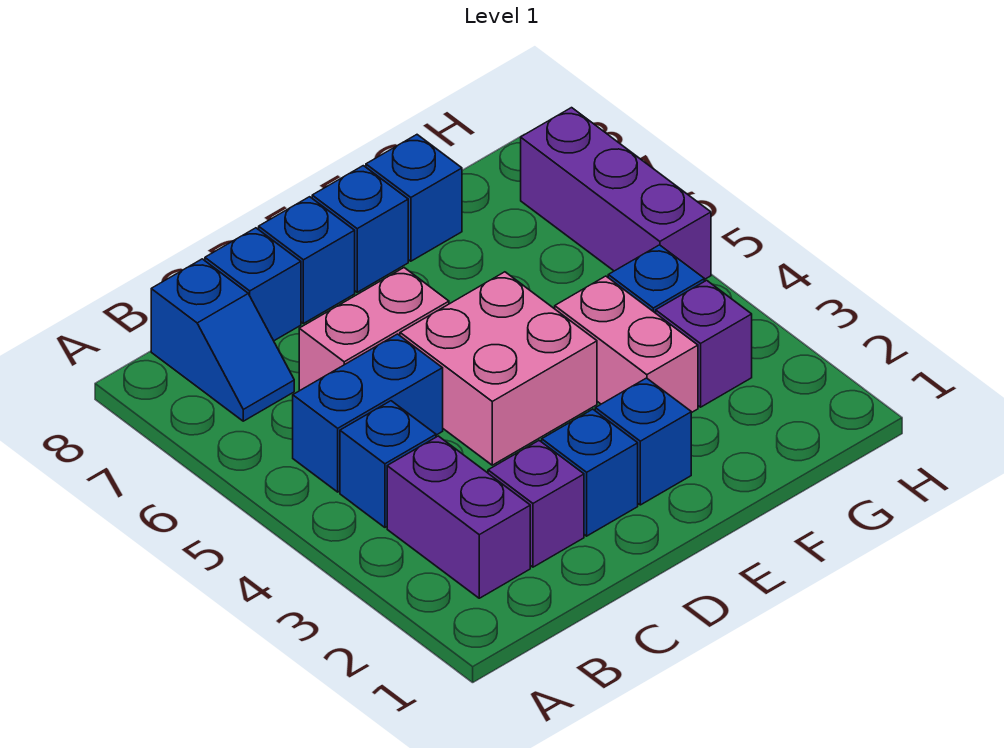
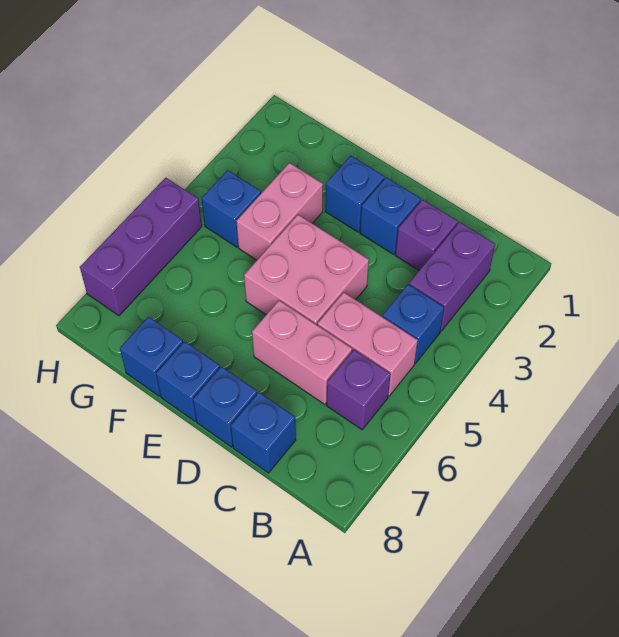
blue brick B5:C5 level 1 -> pink brick B5:C5 level 1
blue slope B7:B8 level 1 top 8 -> none
purple brick G3 level 1 -> purple brick B6 level 1

